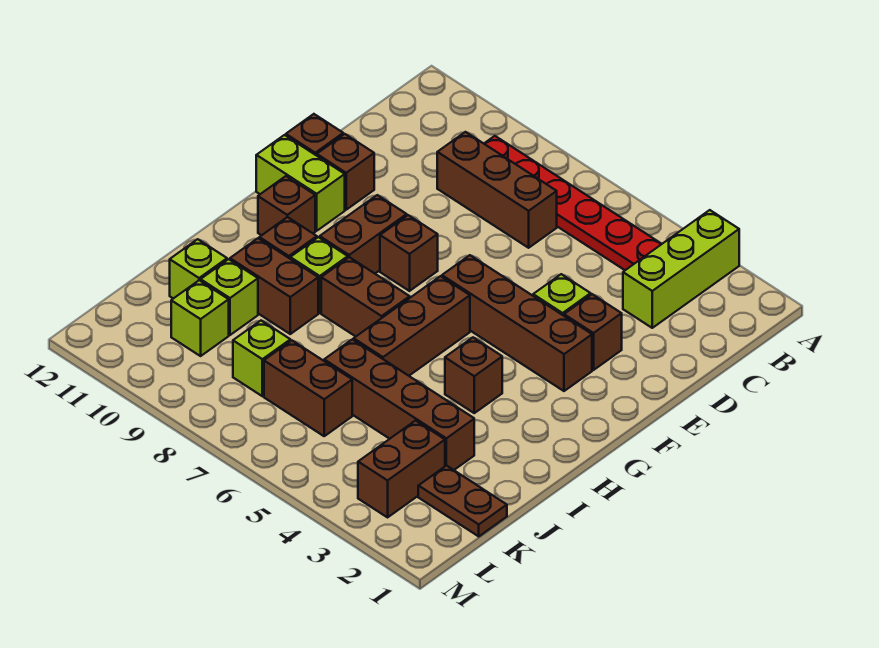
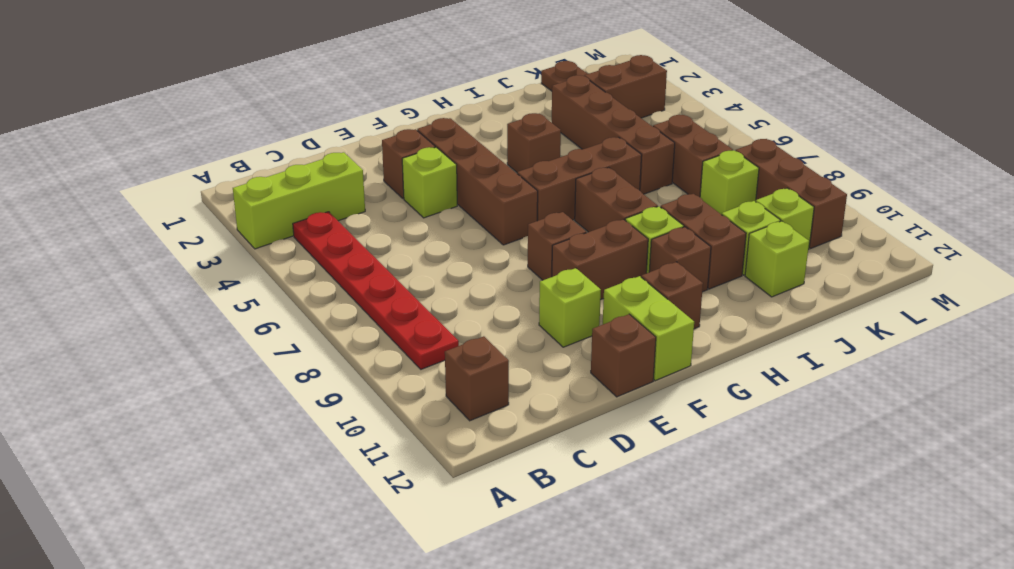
brown brick C7:C9 level 1 -> brown brick L8:L10 level 1
none -> lime brick E10 level 1
brown brick E11 level 1 -> brown brick B11 level 1

